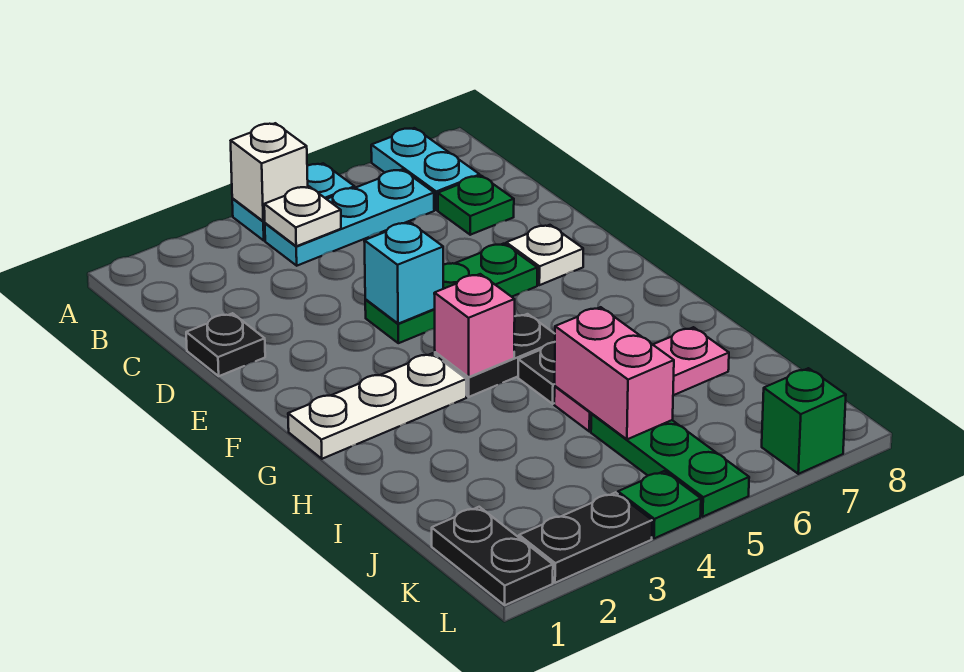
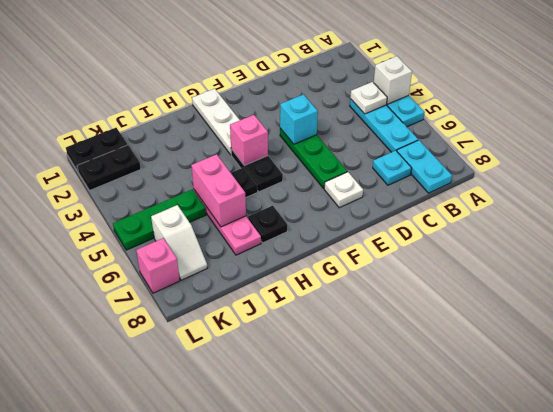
cyan plate A7:B7 level 1 -> cyan plate B7:B8 level 1
green plate C7 level 1 -> cyan plate C7 level 1
black plate D1 level 1 -> black plate H7 level 1
pink brick I5:J5 level 2 -> pink brick I5:I6 level 2
none -> white slope K6:K7 level 1 top 6
black plate L2:L3 level 1 -> black plate K2:L2 level 1
green plate L4 level 1 -> none
green brick L7 level 1 -> pink brick L7 level 1

